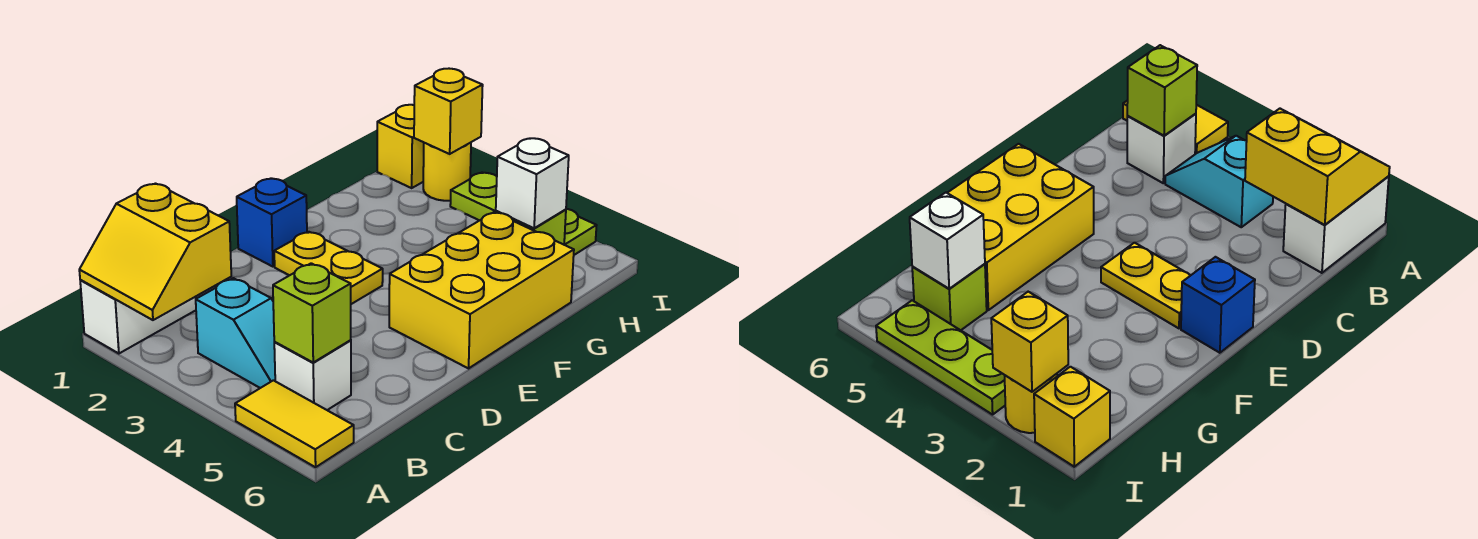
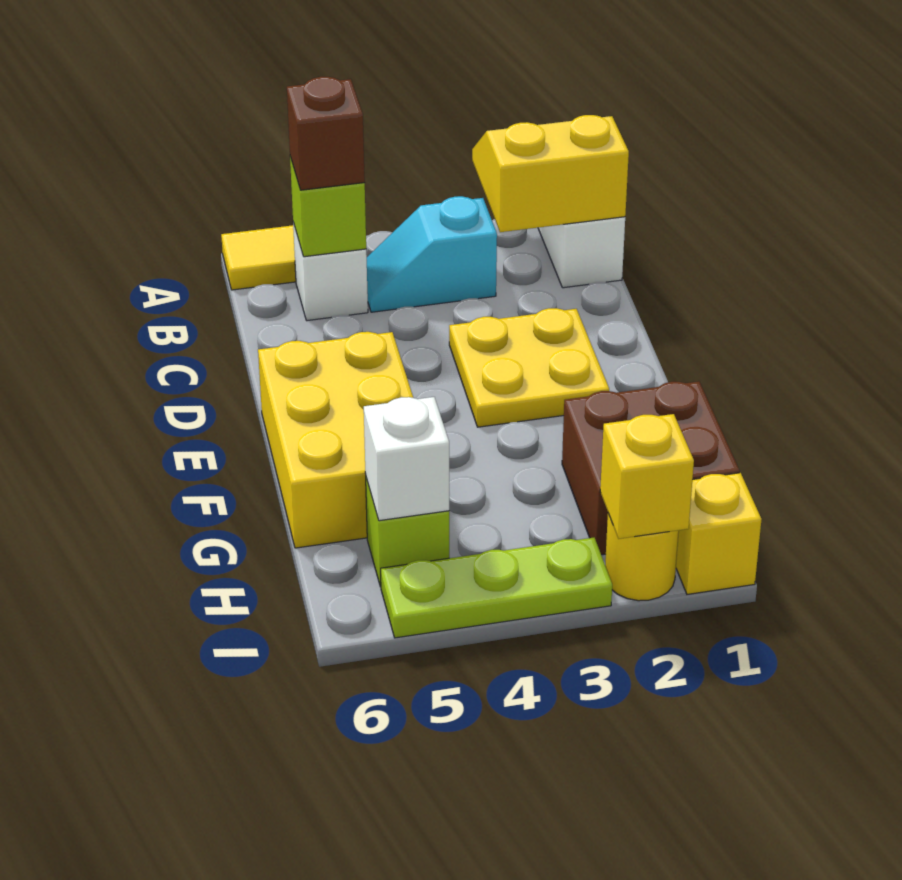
none -> brown brick B5 level 3
blue brick E1 level 1 -> none
yellow plate E2:E3 level 1 -> yellow plate D2:E3 level 1
none -> brown brick G1:H2 level 1

